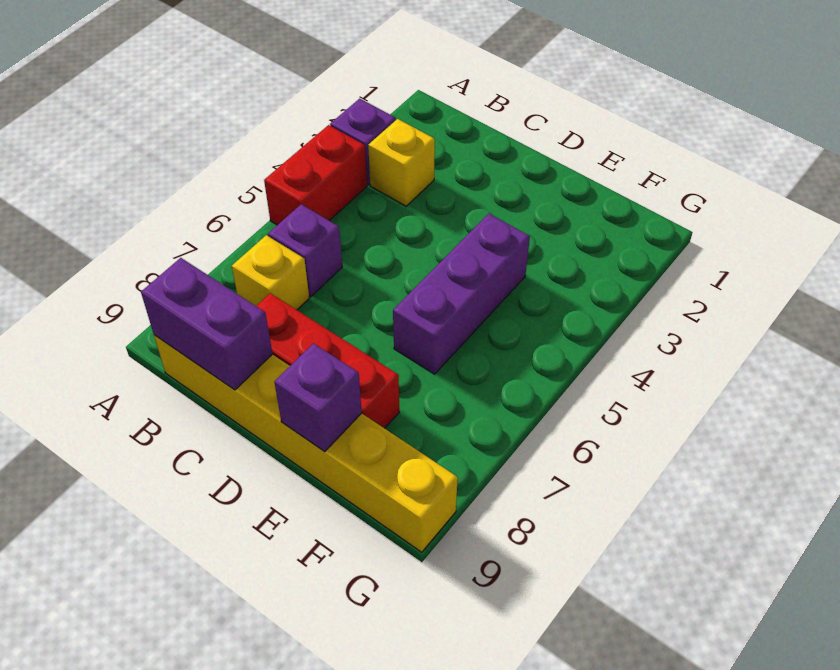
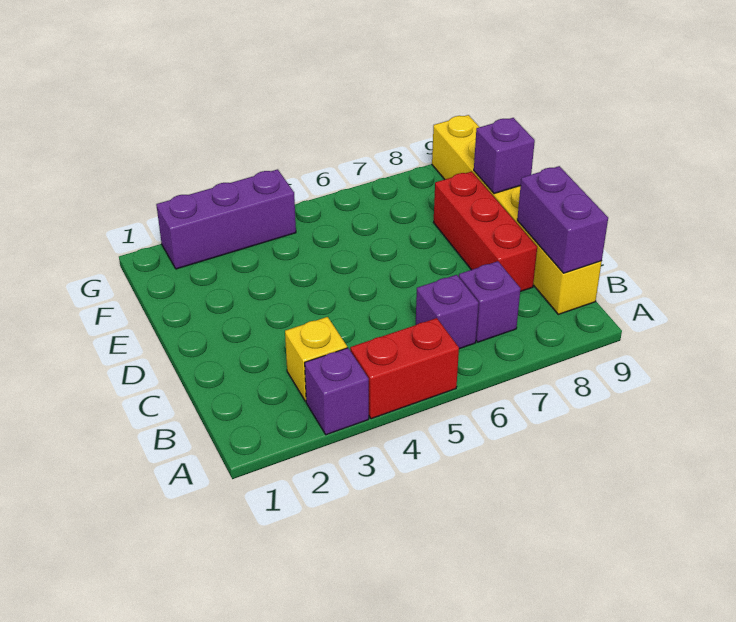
yellow brick B7 level 1 -> purple brick B7 level 1
purple brick E4:E6 level 1 -> purple brick G2:G4 level 1

